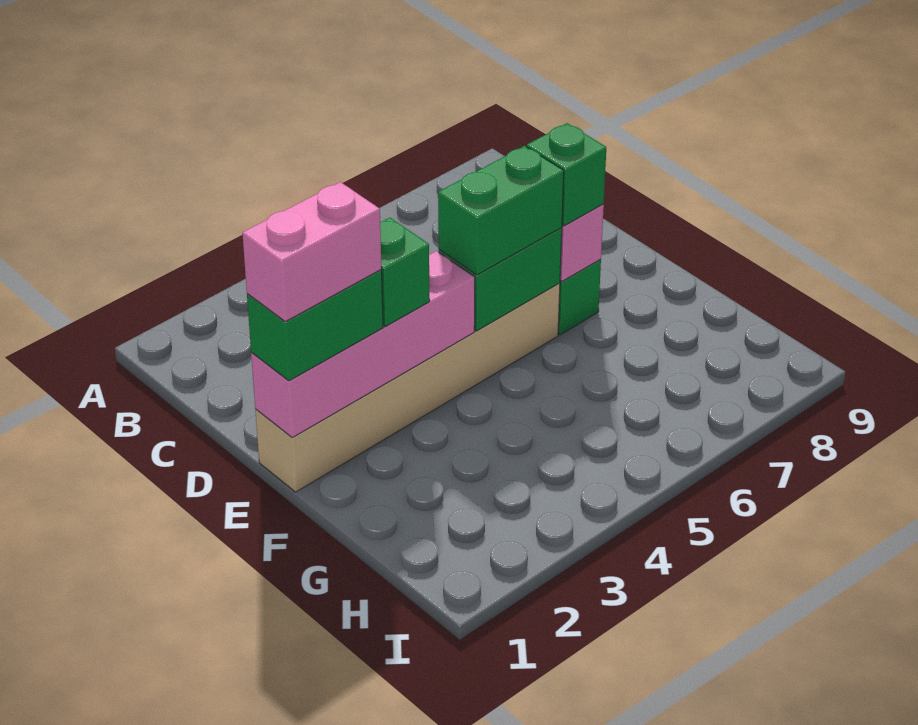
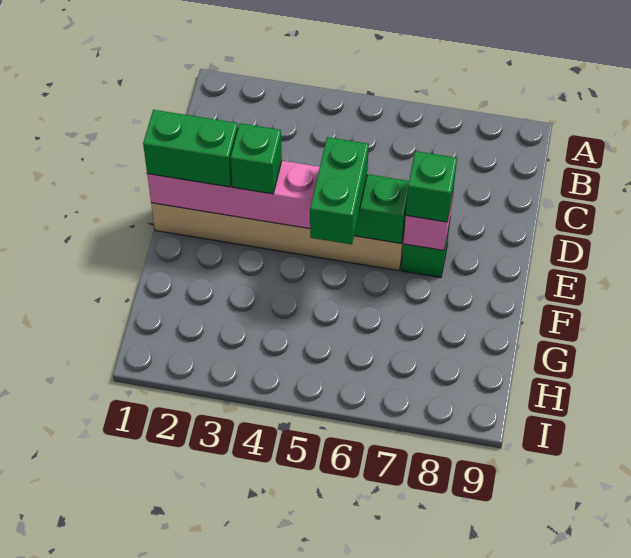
pink brick E1:E2 level 4 -> none
green brick E5:E6 level 3 -> green brick E5:F5 level 3

